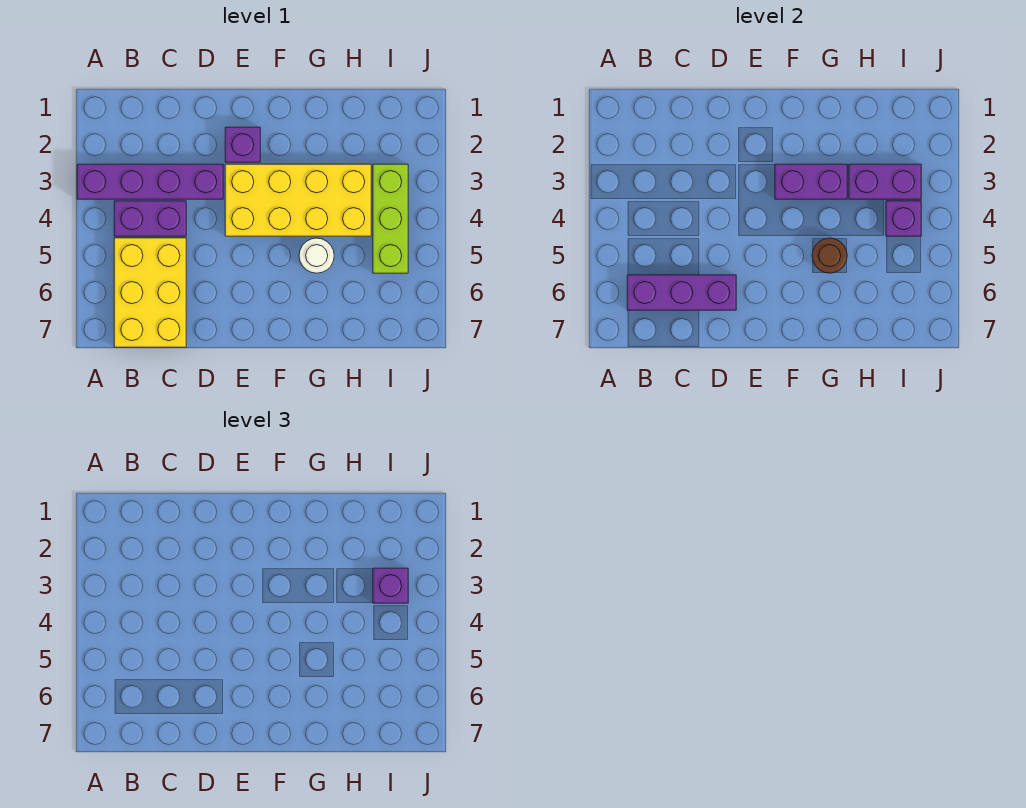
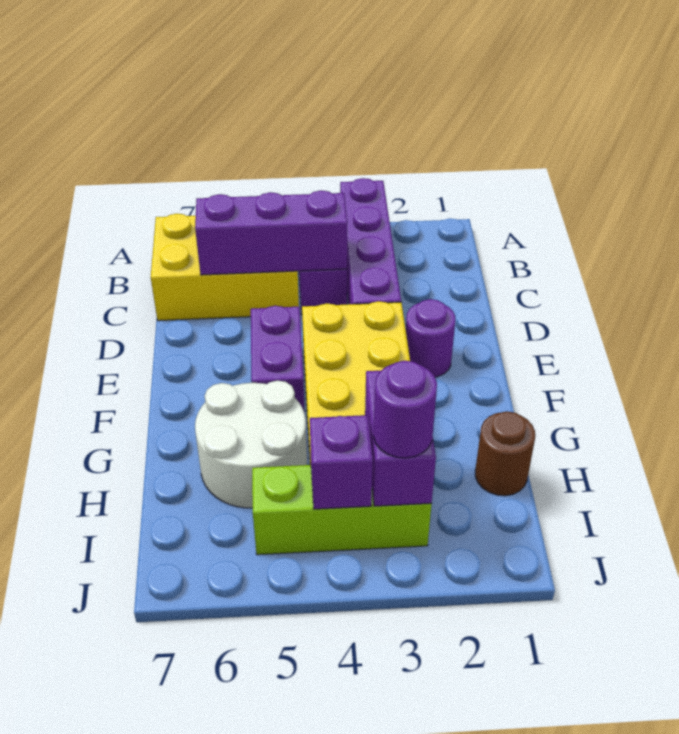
purple brick B6:D6 level 2 -> purple brick C4:C6 level 2
purple brick E2 level 1 -> purple round brick E2 level 1
purple brick F3:G3 level 2 -> purple brick E5:F5 level 1
white round brick G5 level 1 -> white round brick G5:H6 level 1
brown round brick G5 level 2 -> brown round brick H1 level 1
purple brick I3 level 3 -> purple round brick I3 level 3

